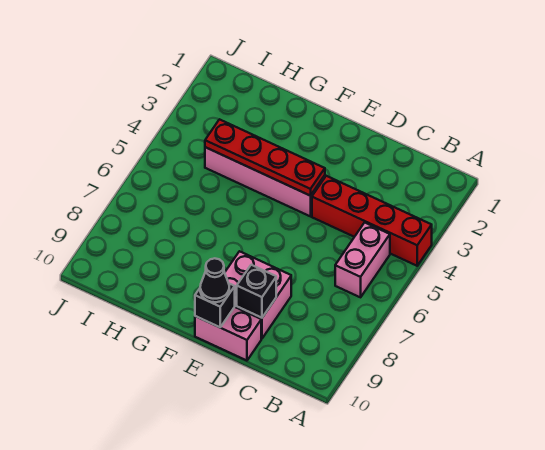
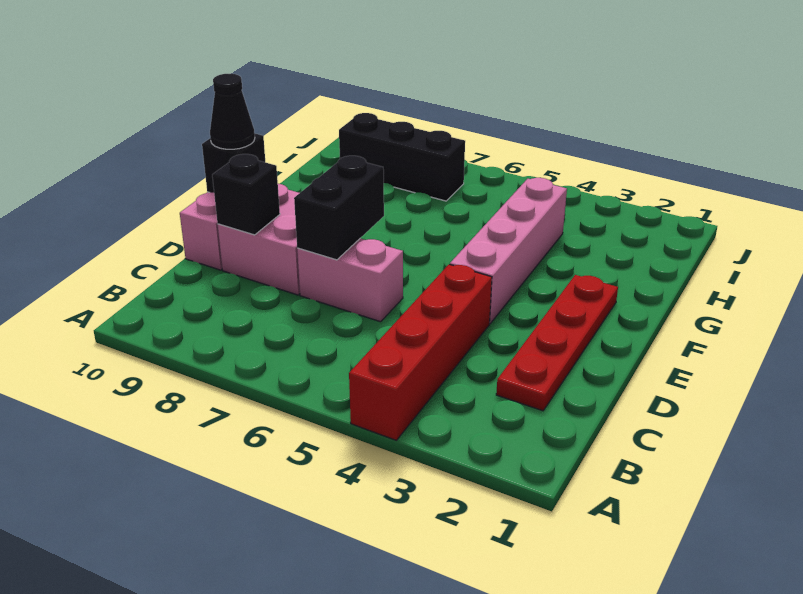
pink brick B5:B6 level 1 -> pink brick D6:D7 level 1
none -> black brick D7:E7 level 2
red plate E4:H4 level 2 -> red plate C2:F2 level 1
none -> black brick I7:I9 level 1

